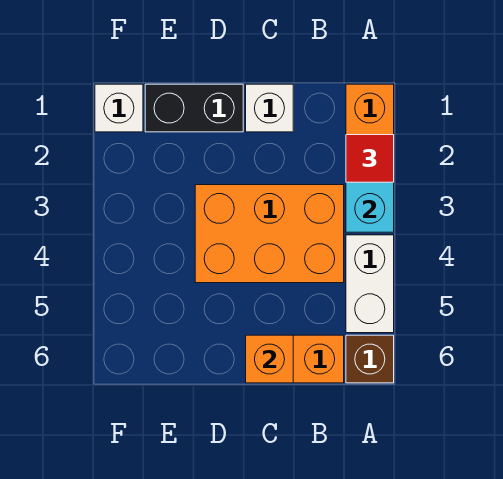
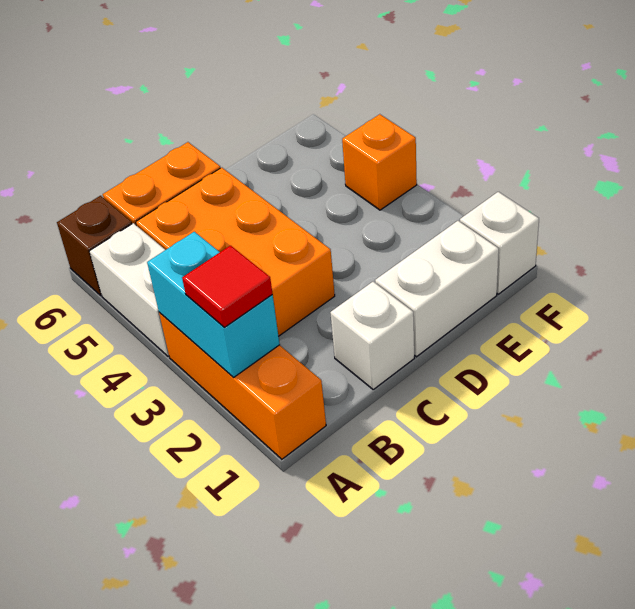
orange brick B3:D4 level 1 -> orange brick B3:C5 level 1
orange brick C6 level 2 -> orange brick F4 level 1
black brick D1:E1 level 1 -> white brick D1:E1 level 1

